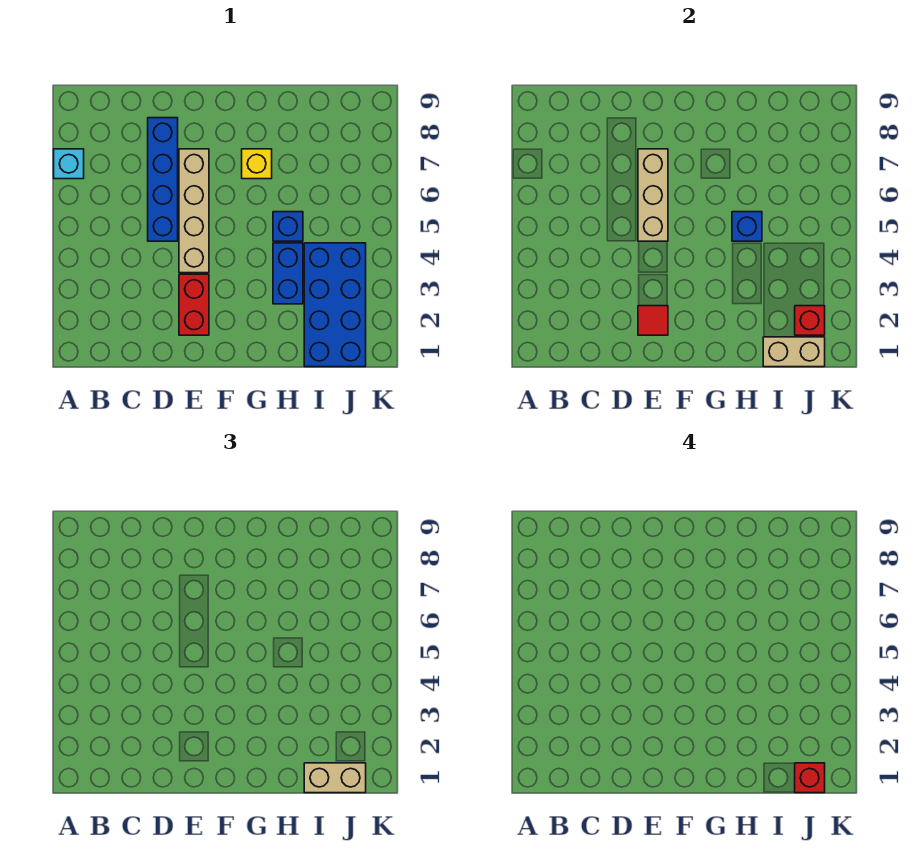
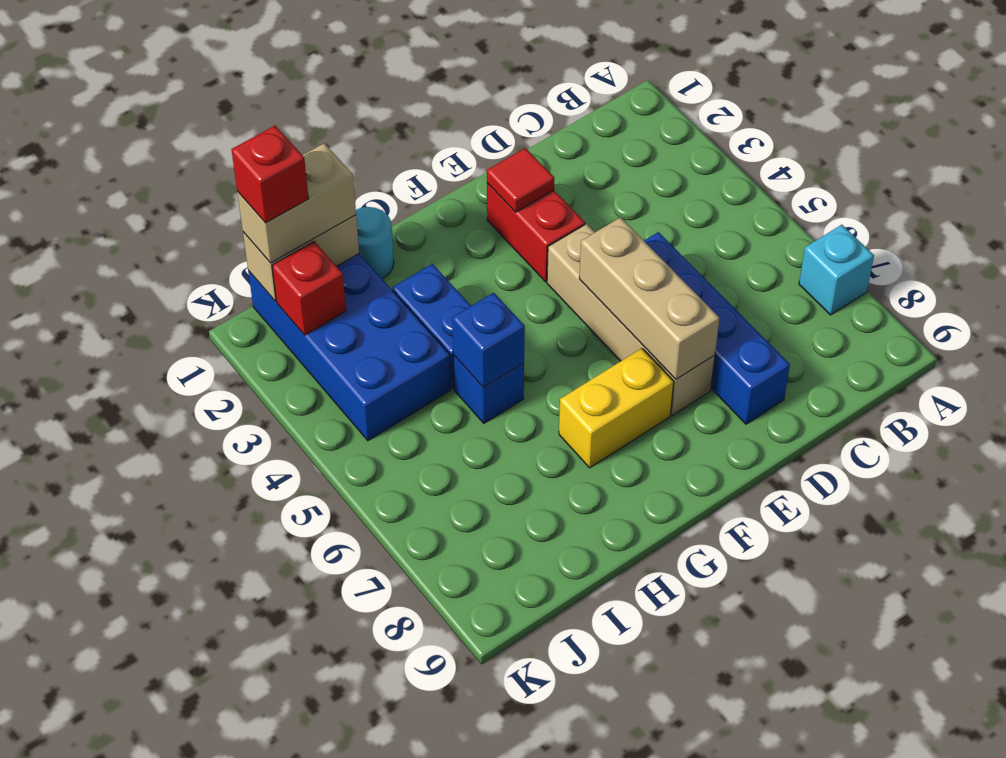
yellow brick G7 level 1 -> yellow brick F7:G7 level 1
none -> cyan round brick H1 level 1

